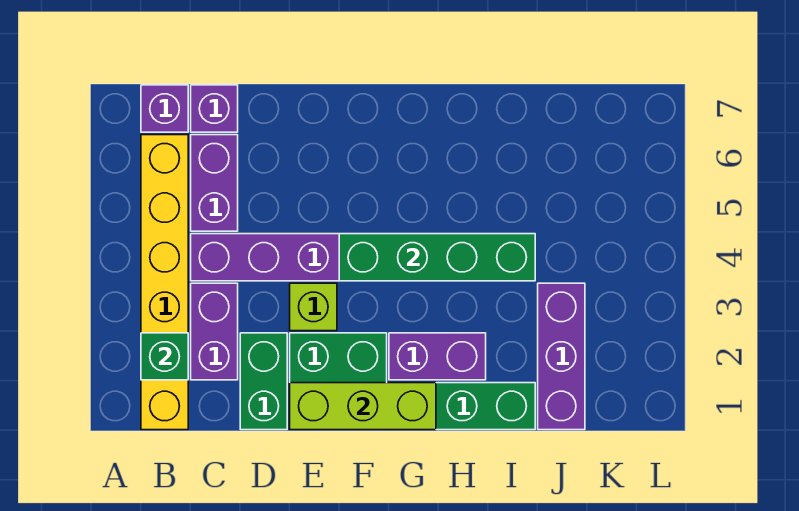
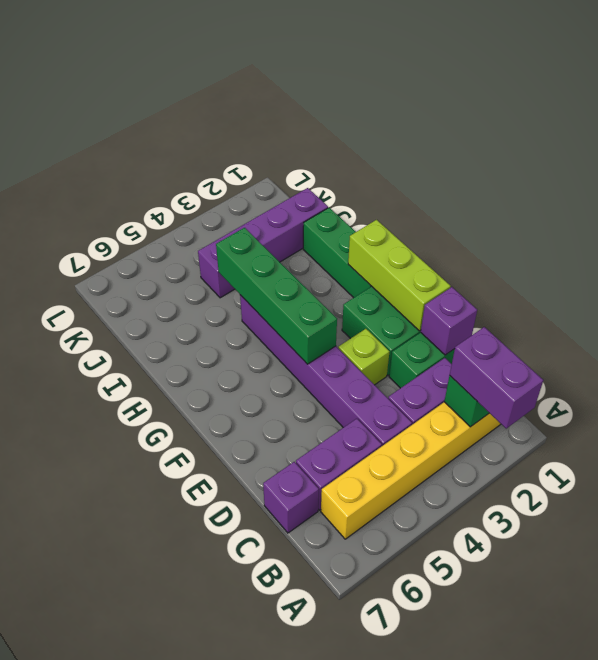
purple brick B7 level 1 -> purple brick D1 level 2
purple brick G2:H2 level 1 -> purple brick A2:B2 level 3
purple brick J1:J3 level 1 -> purple brick J1:J4 level 1

